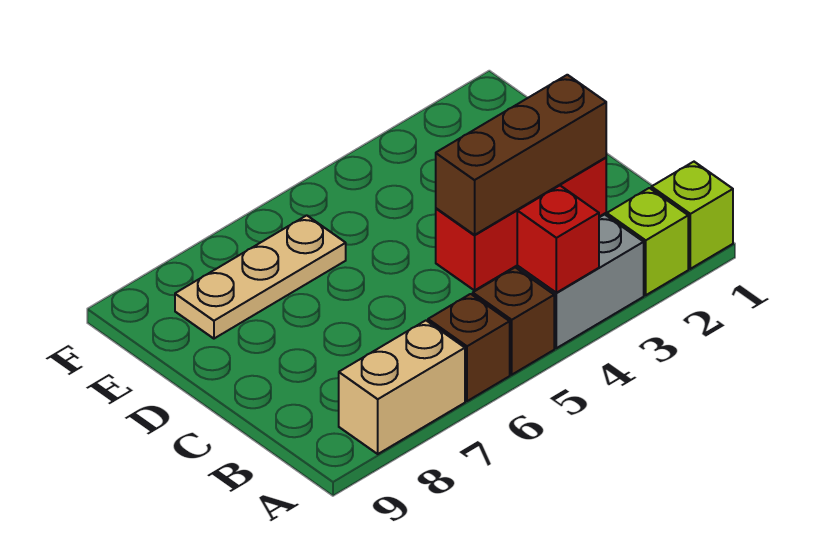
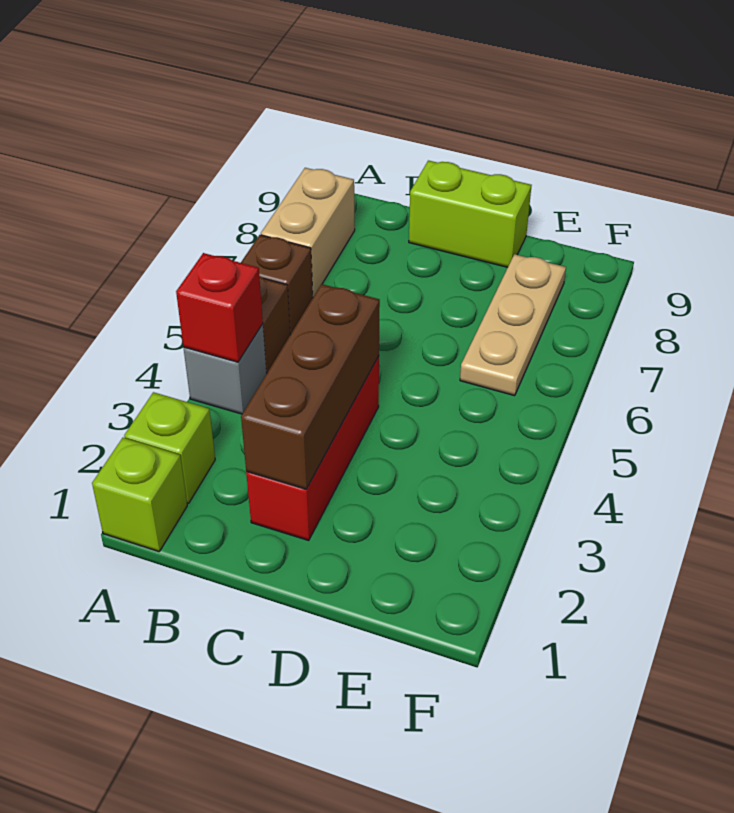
grey brick A3:A4 level 1 -> grey brick A4 level 1
none -> lime brick C9:D9 level 1

